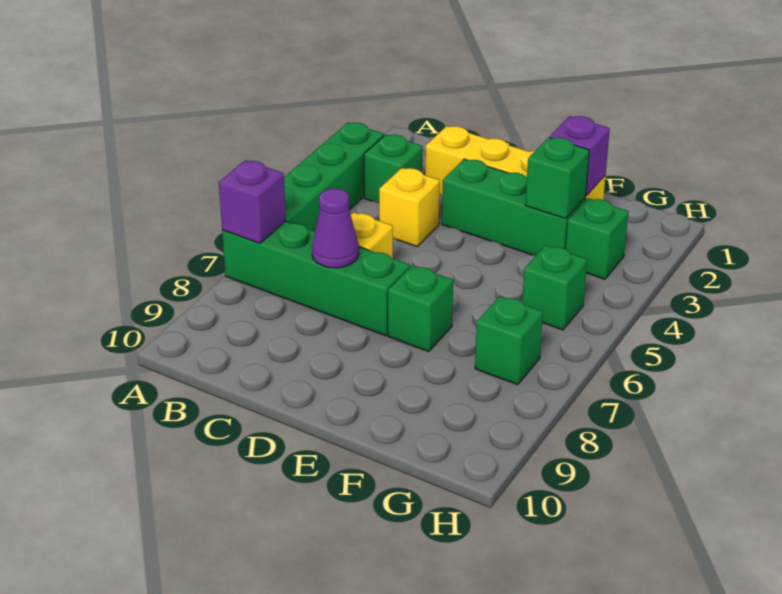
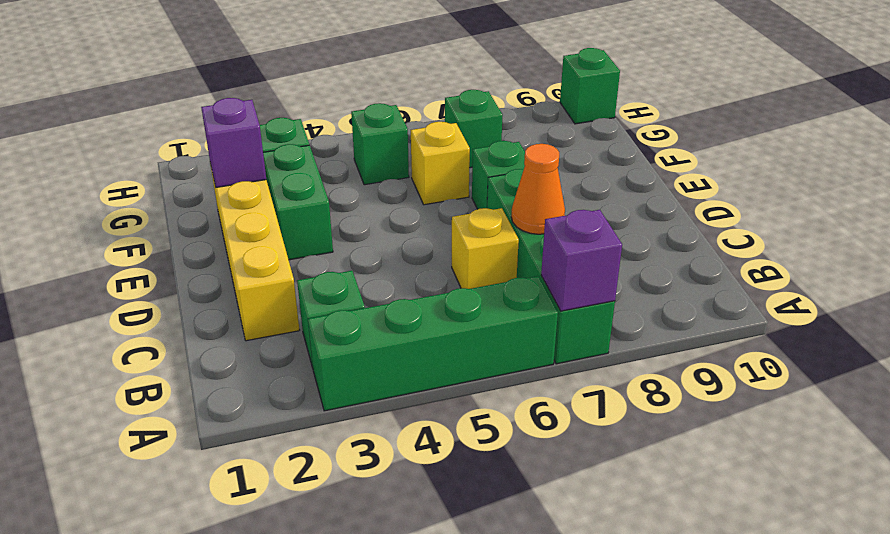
yellow brick C4 level 1 -> yellow brick F6 level 1
purple cone C7 level 2 -> orange cone C7 level 2
green brick D3:F3 level 1 -> green brick E3:F3 level 1
green brick F3 level 2 -> green brick H10 level 1

